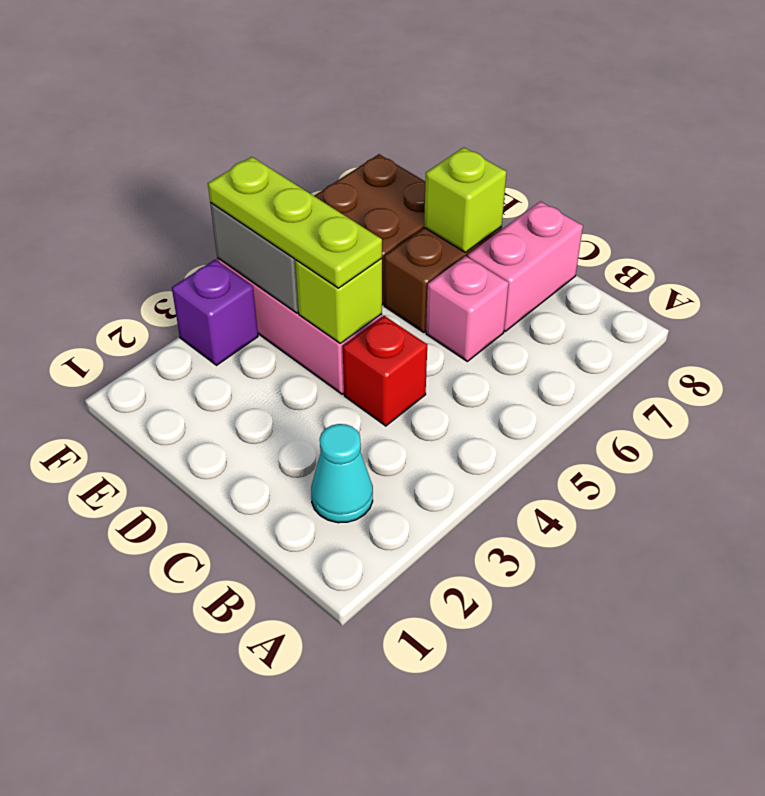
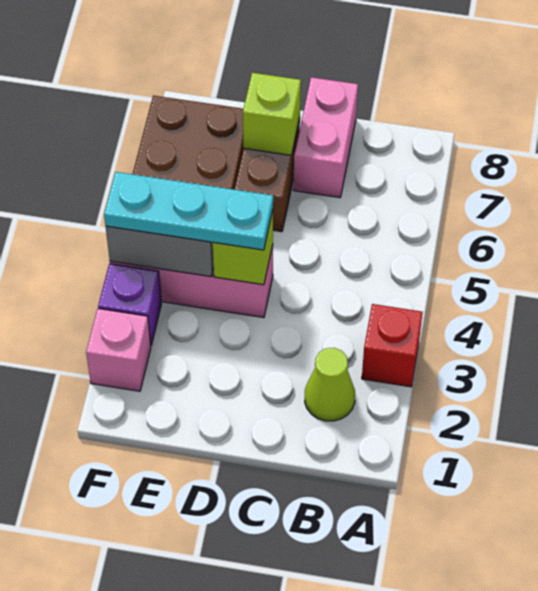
cyan cone B2 level 1 -> lime cone B2 level 1
red brick C4 level 1 -> red brick A3 level 1
pink brick C6 level 1 -> pink brick F2 level 1
lime plate D4:F4 level 3 -> cyan plate D4:F4 level 3

